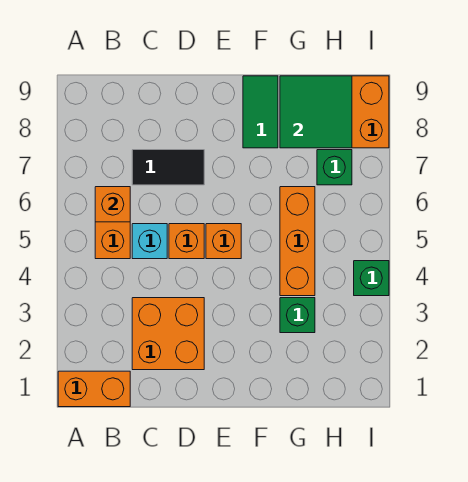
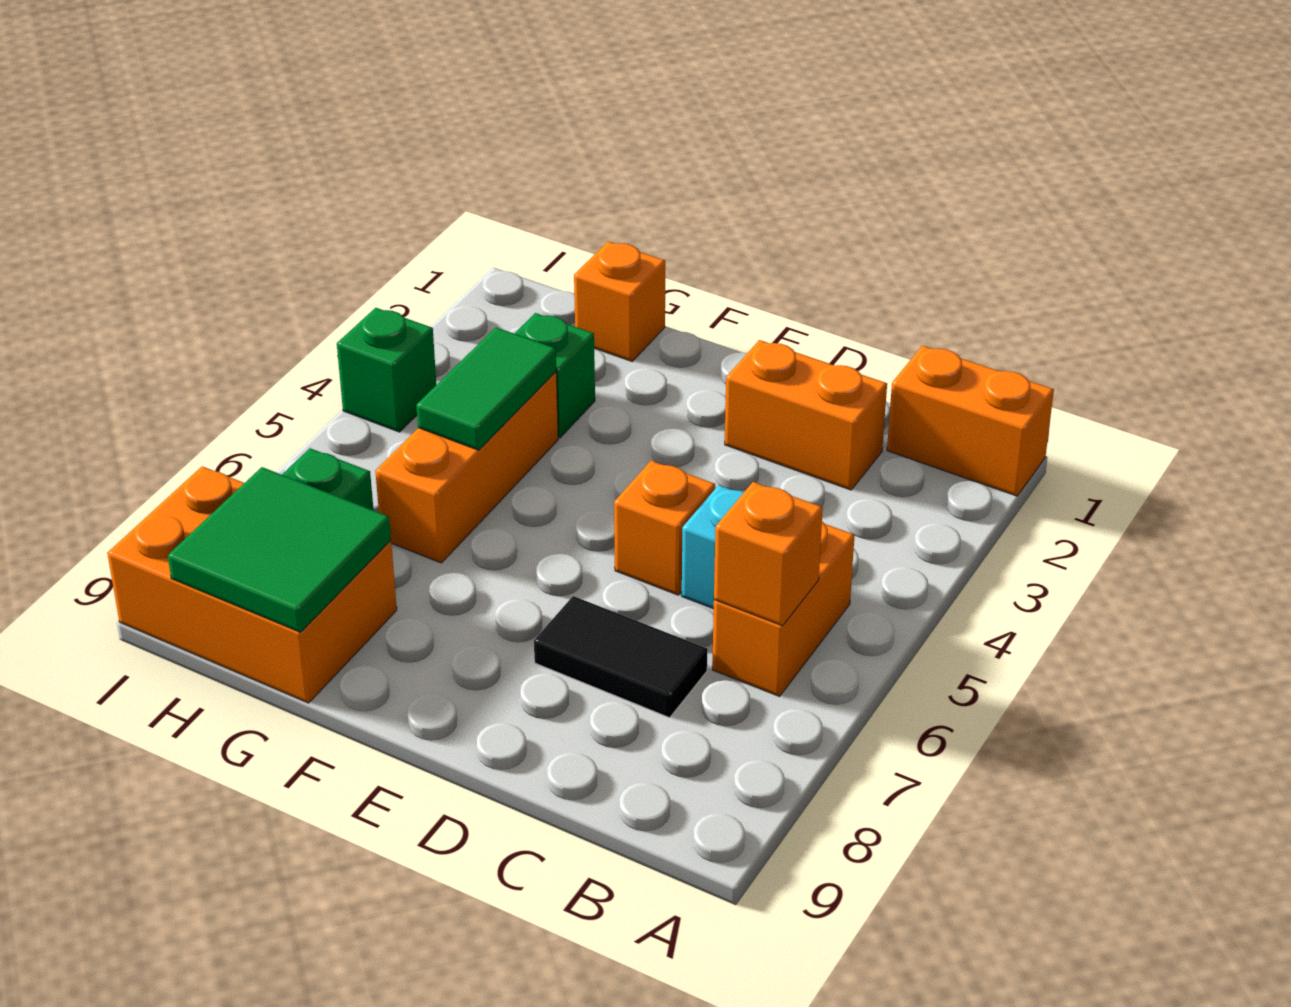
orange brick C2:D3 level 1 -> orange brick C2:D2 level 1
orange brick E5 level 1 -> orange brick G1 level 1
green tile F8:F9 level 1 -> green tile G4:G5 level 2

